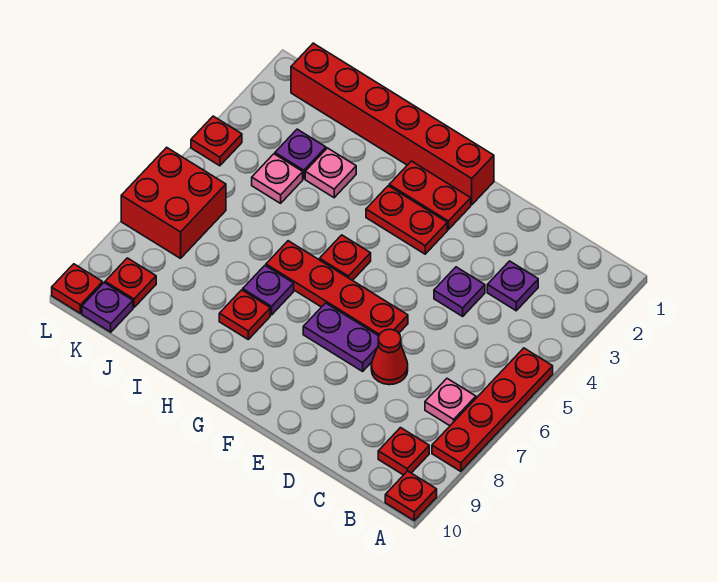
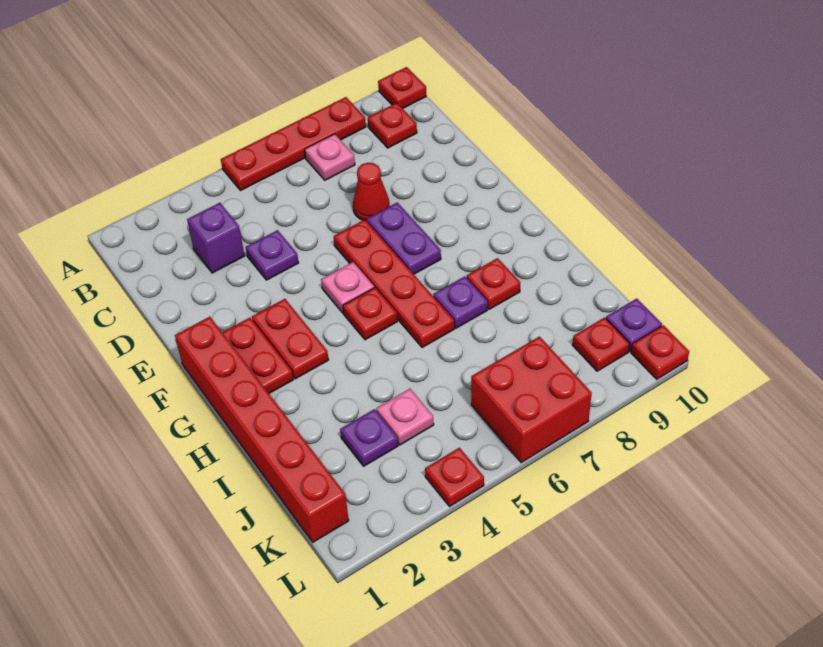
purple plate C3 level 1 -> purple brick C3 level 1
pink plate I3 level 1 -> pink plate F5 level 1

